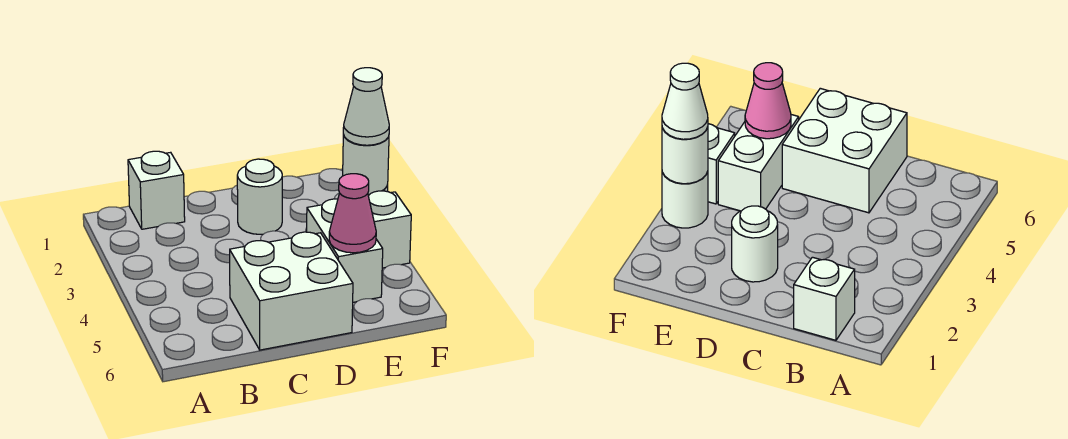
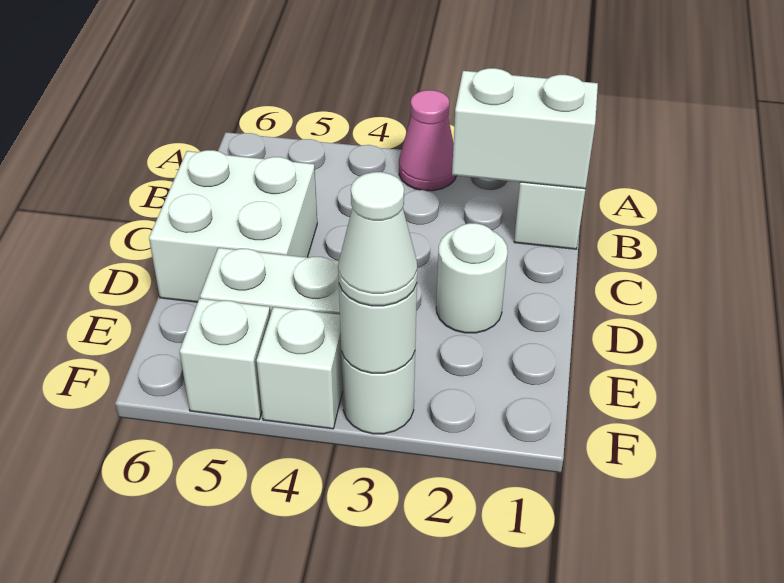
none -> white brick B1:B2 level 2
pink cone E5 level 2 -> pink cone A3 level 1
none -> white brick F5 level 1

